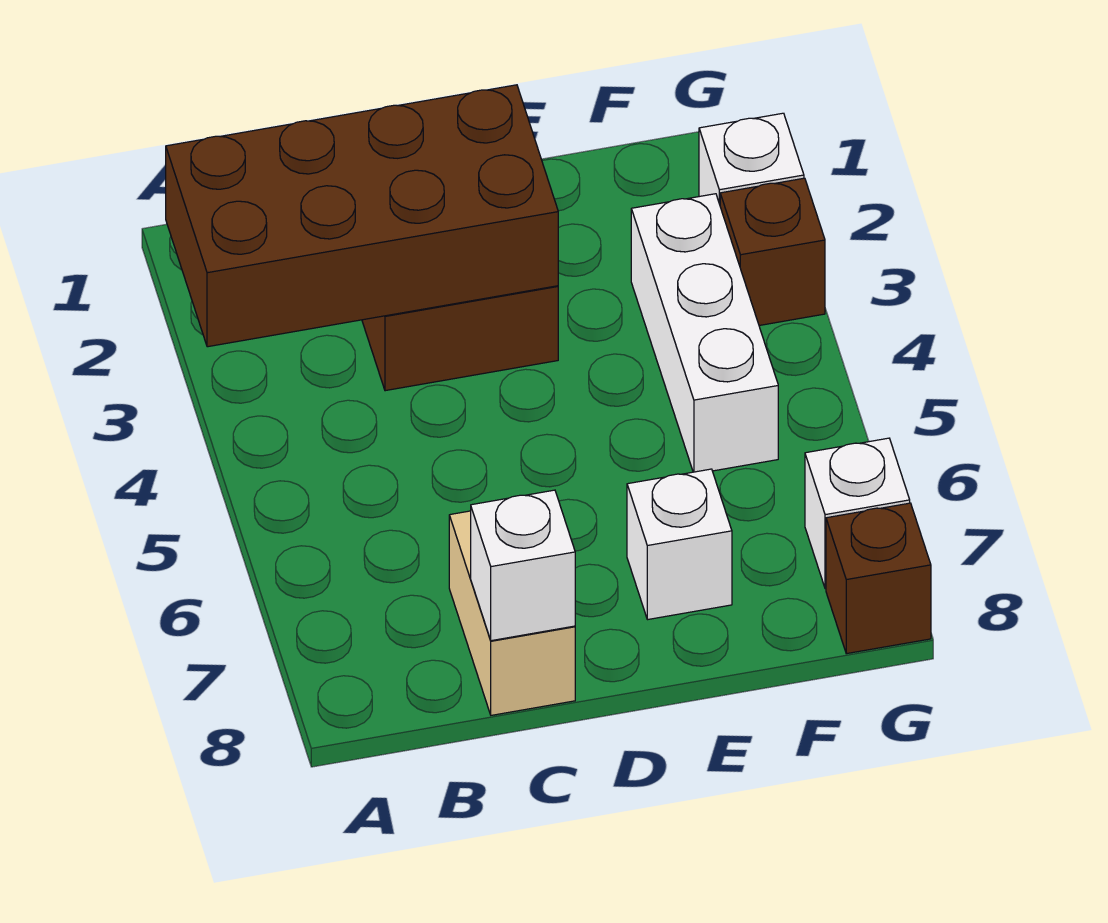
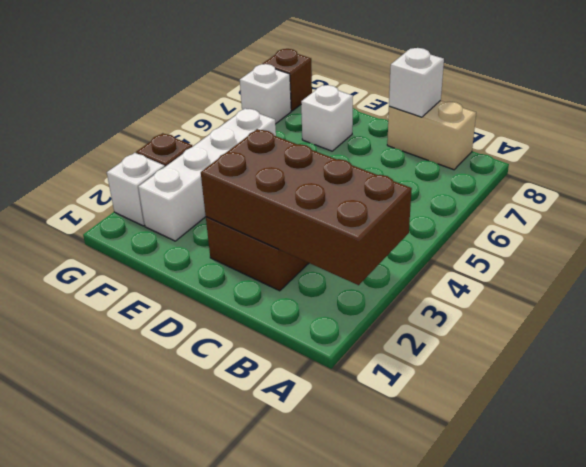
tan brick C7:C8 level 1 -> tan brick B8:C8 level 1
white brick F3:F5 level 1 -> white brick F2:F5 level 1

